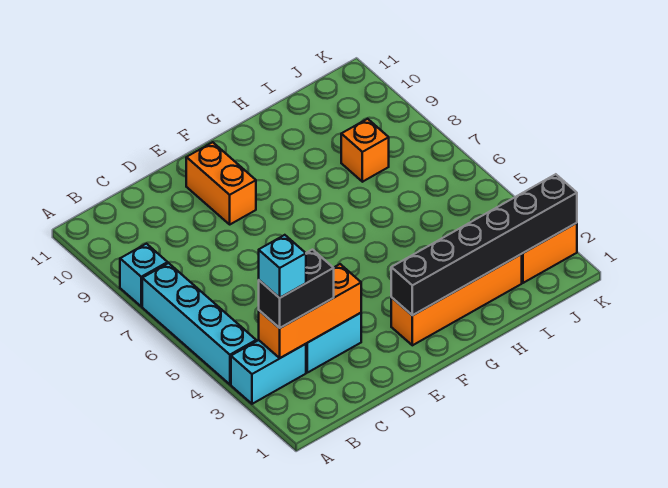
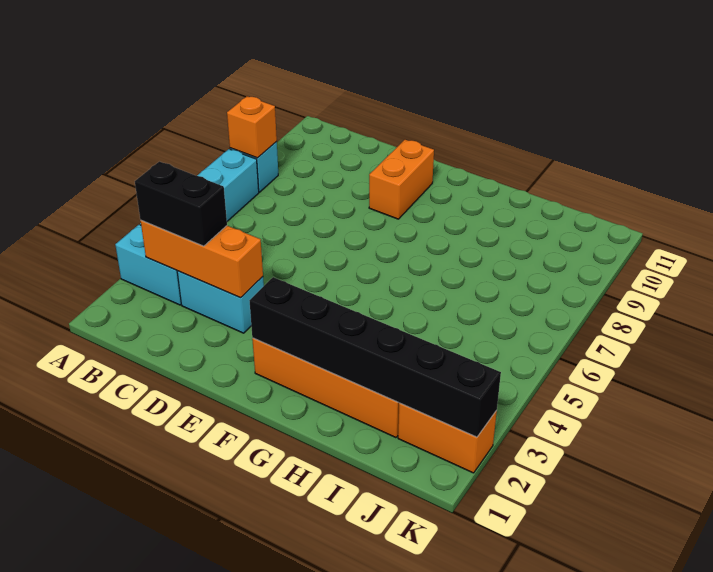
cyan brick B3 level 4 -> none
orange brick I8 level 1 -> orange brick A8 level 2

